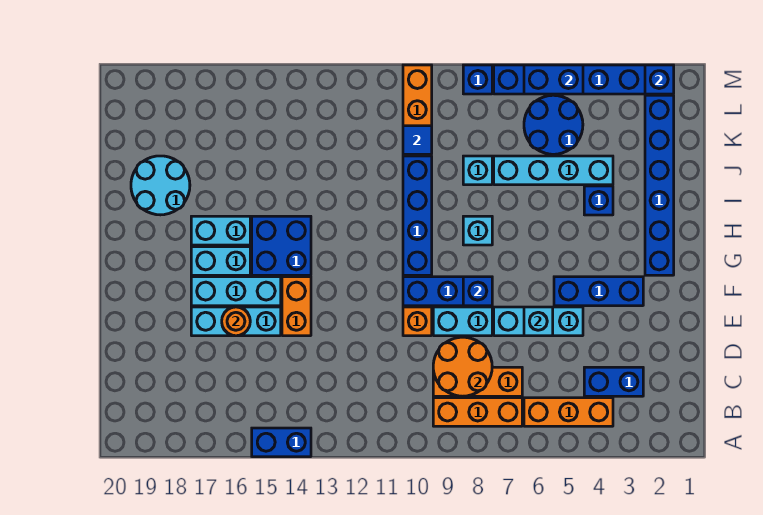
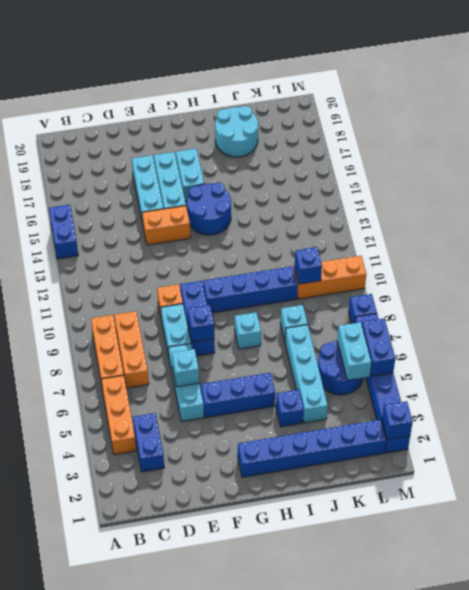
orange round brick C8:D9 level 2 -> none
orange round brick E16 level 2 -> none
blue brick F3:F5 level 1 -> blue brick F5:H5 level 1
blue brick G14:H15 level 1 -> blue round brick G14:H15 level 1
cyan brick H16:H17 level 1 -> cyan brick L5:L6 level 2
blue tile K10 level 2 -> blue brick K10 level 2

